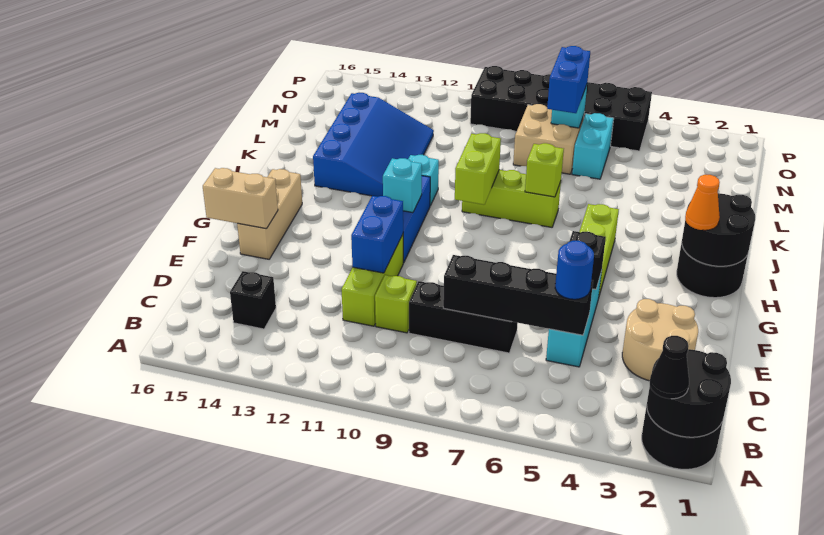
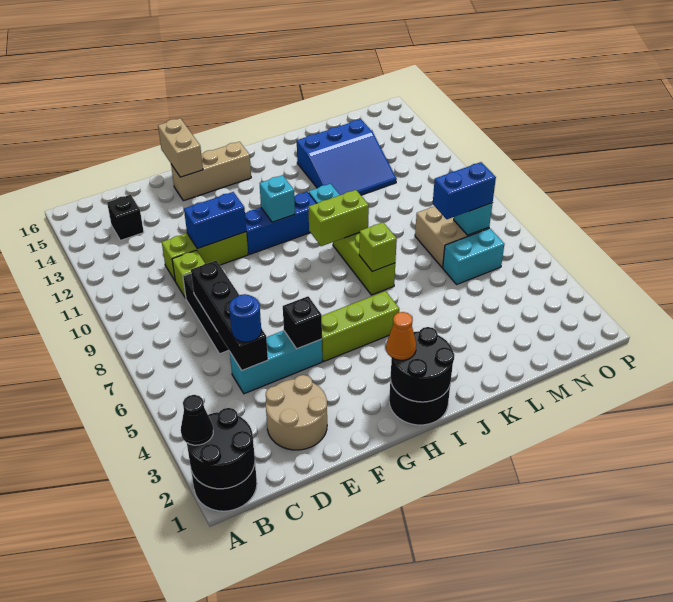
blue slope J12:M14 level 1 top 14 -> blue slope K12:M14 level 1 top 14
black brick O5:P10 level 1 -> none

